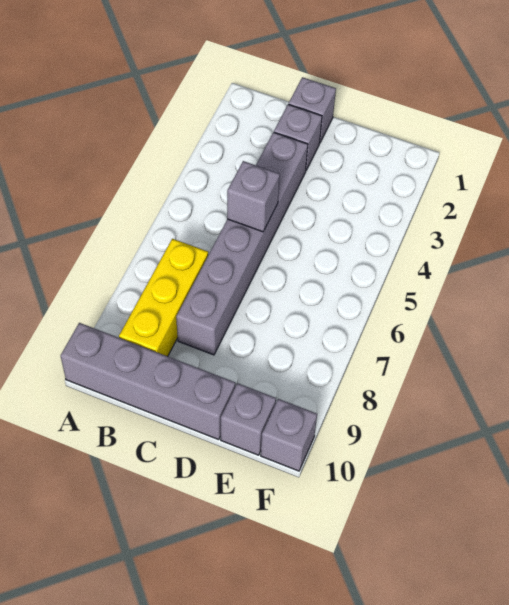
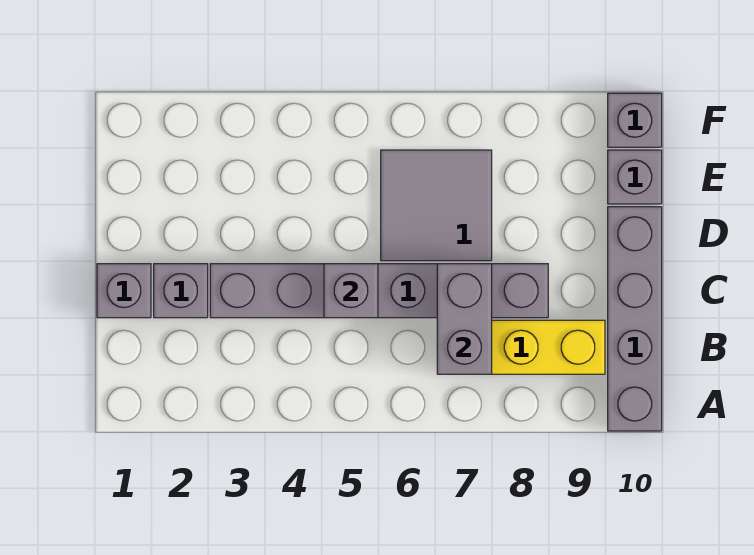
none -> grey brick B7:C7 level 2
none -> grey tile D6:E7 level 1

